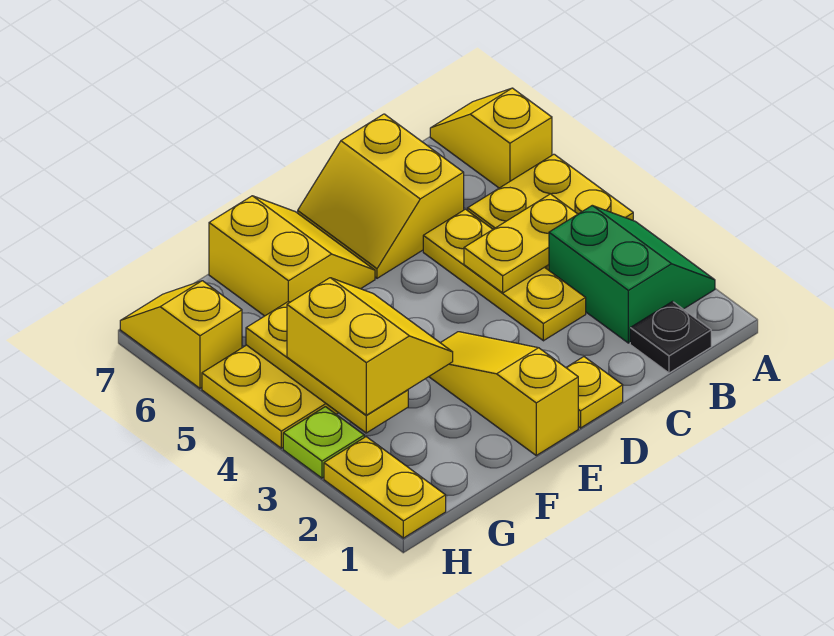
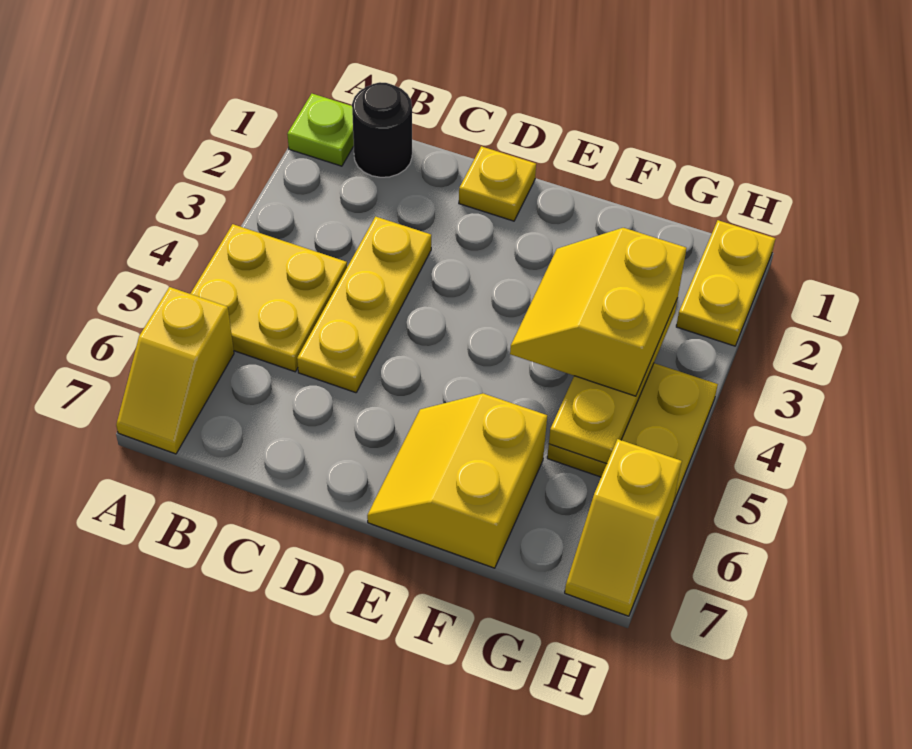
green slope A2:B3 level 1 top B -> none
black plate B1 level 1 -> black round brick B1 level 1
yellow plate B4:C4 level 2 -> none
yellow slope C6:D7 level 1 top C -> none
yellow slope E1:E3 level 1 top 1 -> none
lime plate H3 level 1 -> lime plate A1 level 1

